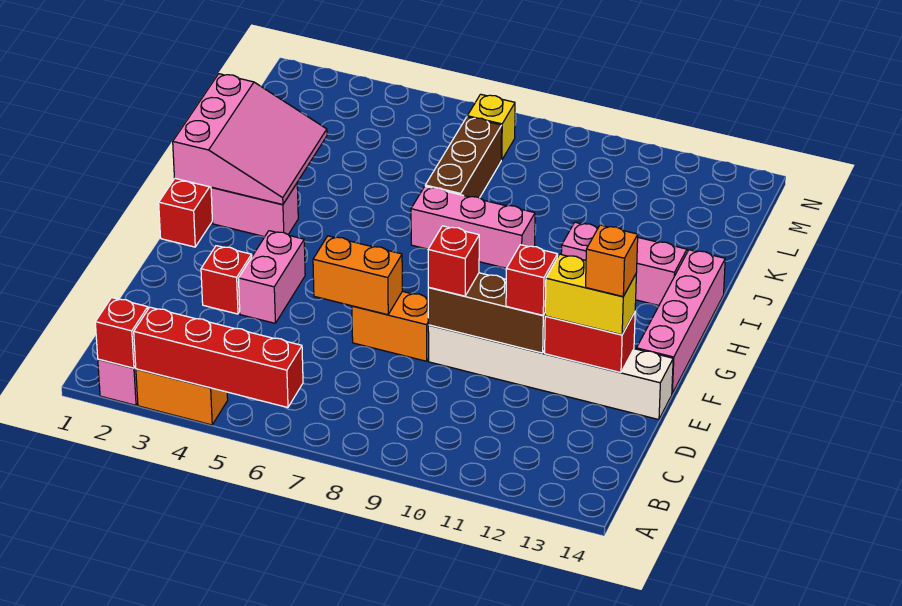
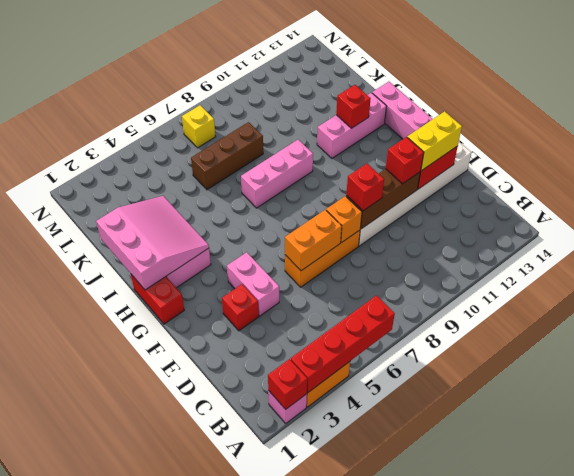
orange brick E7:E8 level 1 -> orange brick E6:E8 level 1
orange brick E13 level 4 -> orange brick E8 level 2
none -> red brick I12 level 2
brown brick J7:L7 level 1 -> brown brick K6:K8 level 1

